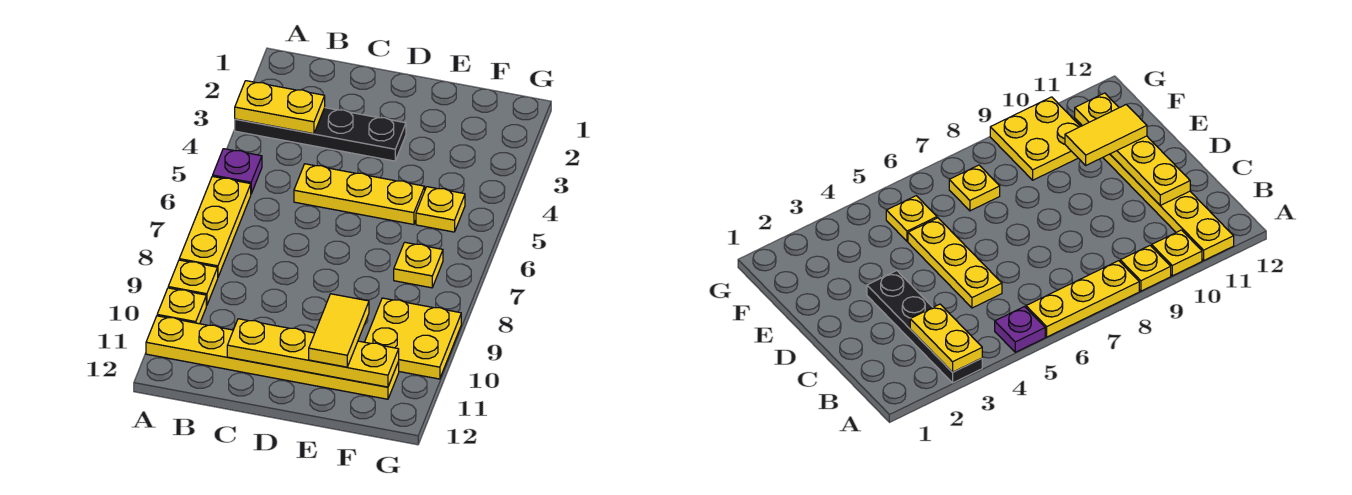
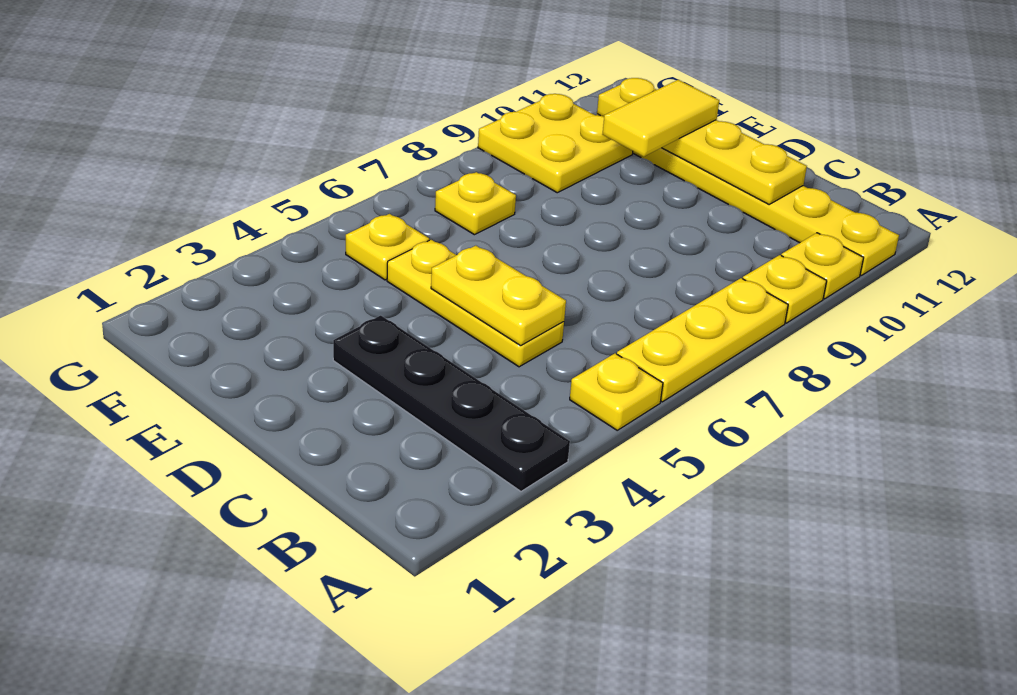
yellow plate A3:B3 level 2 -> yellow plate C5:D5 level 2
purple plate A5 level 1 -> yellow plate A5 level 1

